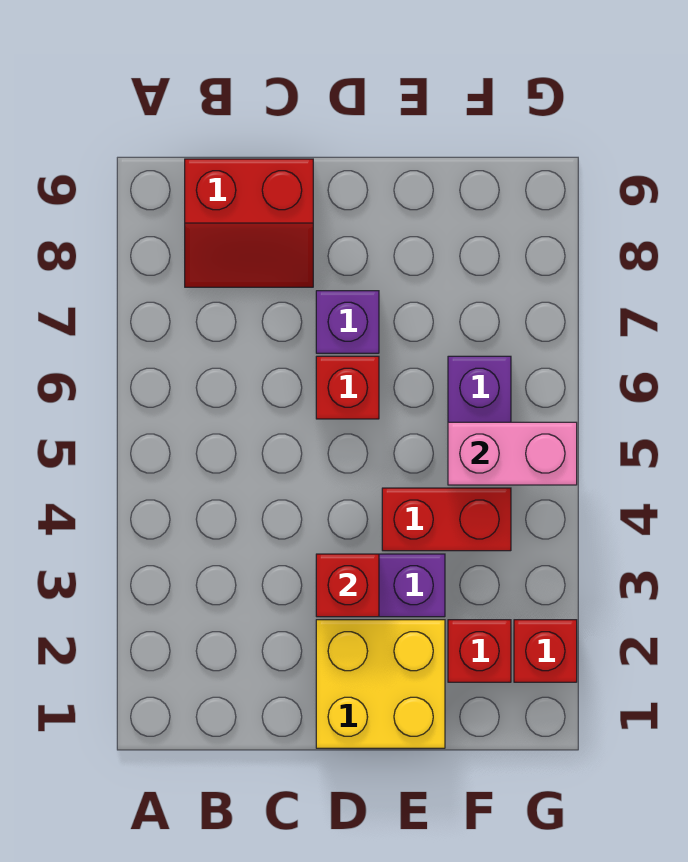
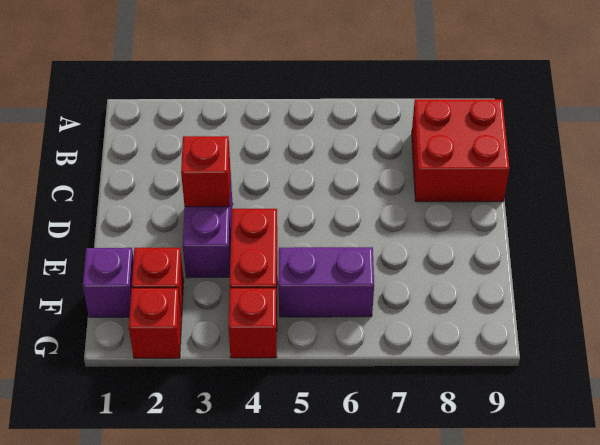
red slope B8:C9 level 1 top 9 -> red brick B8:C9 level 1
yellow brick D1:E2 level 1 -> none
red brick D6 level 1 -> red brick G4 level 1
purple brick D7 level 1 -> purple brick F1 level 1
pink brick F5:G5 level 2 -> none

